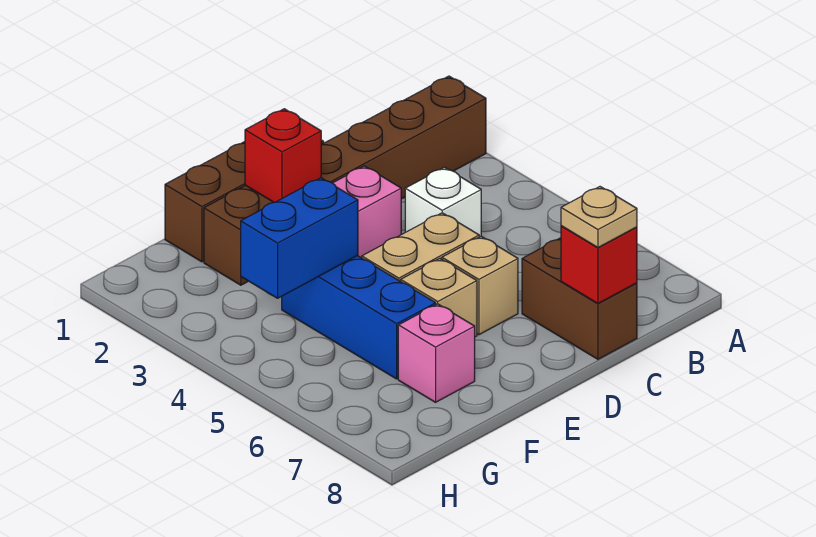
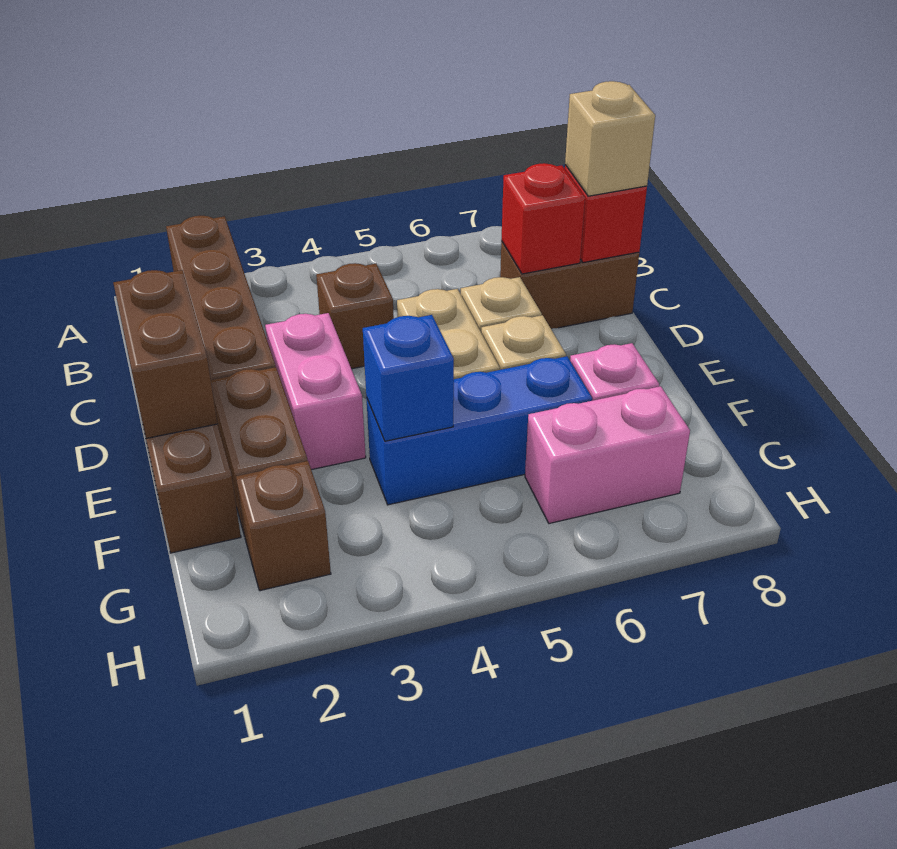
white brick C4 level 1 -> brown brick C4 level 1
tan plate C8 level 3 -> tan brick C8 level 3
none -> brown brick D1:E1 level 2
red brick E2 level 2 -> red brick C7 level 2
blue brick F4:G4 level 2 -> blue brick F4 level 2
none -> brown brick G2 level 1
none -> pink brick G6:G7 level 1

